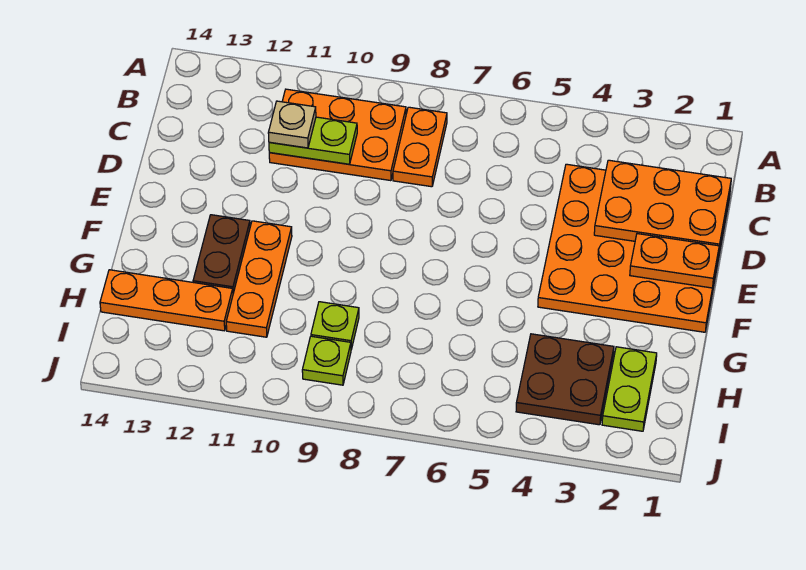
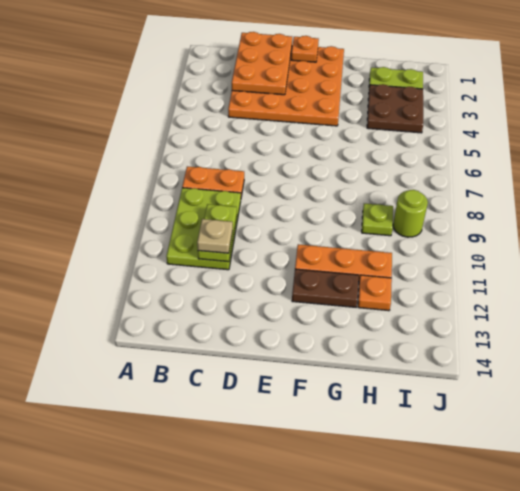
orange plate B9:C11 level 1 -> lime plate B9:C11 level 1
orange plate E1:E2 level 2 -> orange plate E1 level 2
orange plate H12:H14 level 1 -> orange plate H12 level 1
lime plate I9 level 1 -> lime round brick I9 level 1

